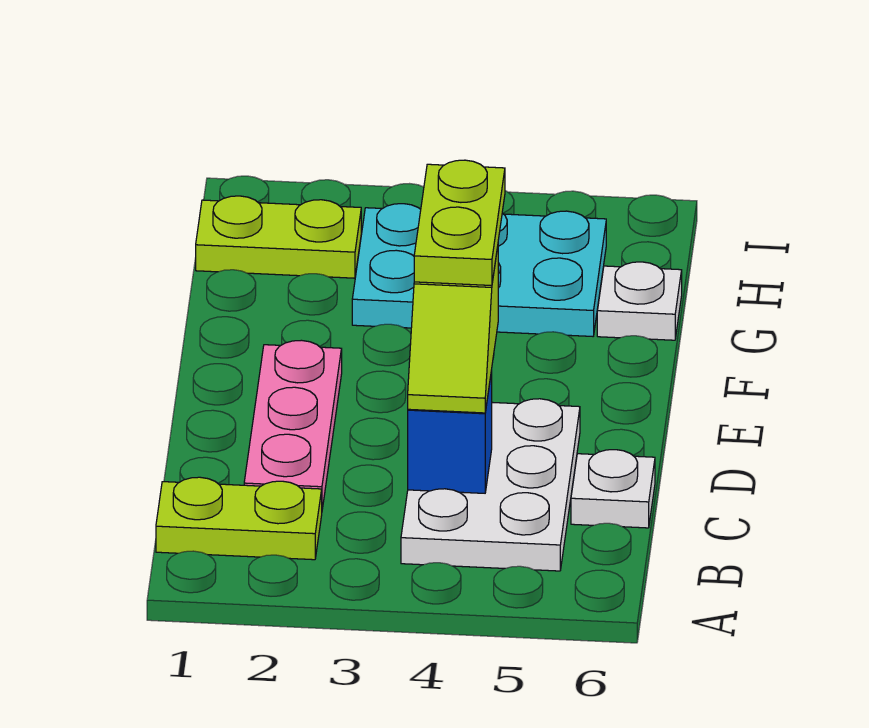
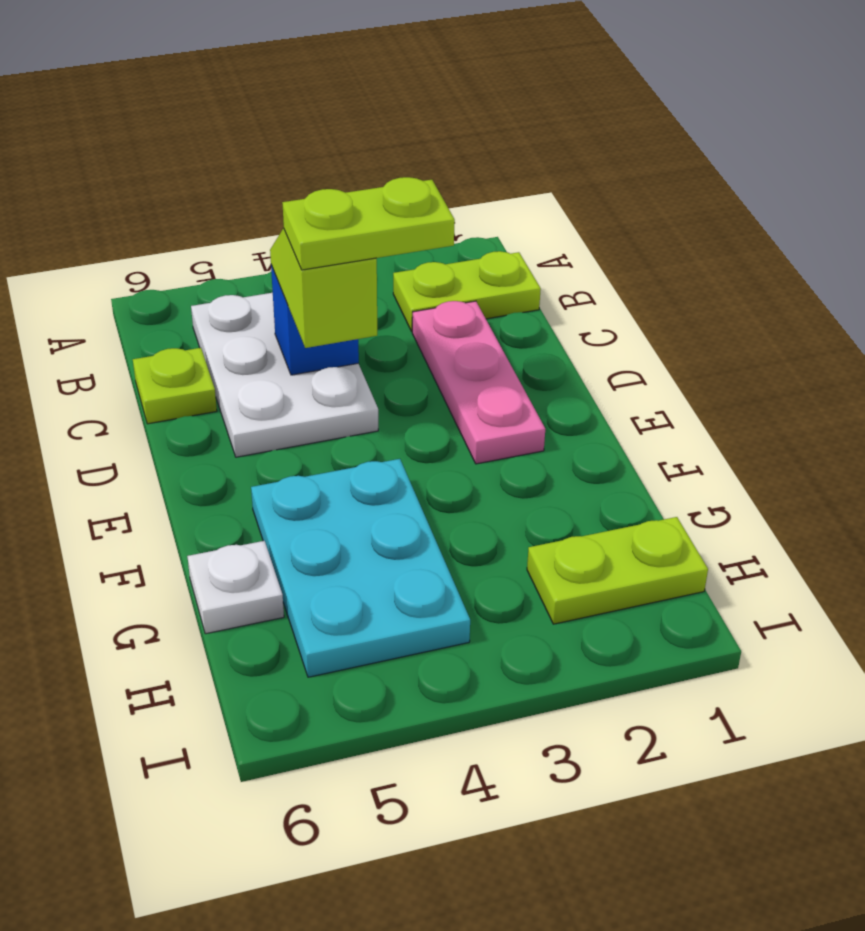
white plate C6 level 1 -> lime plate C6 level 1
lime plate D4:E4 level 4 -> lime plate D3:D4 level 4
cyan plate G3:H5 level 1 -> cyan plate F4:H5 level 1

